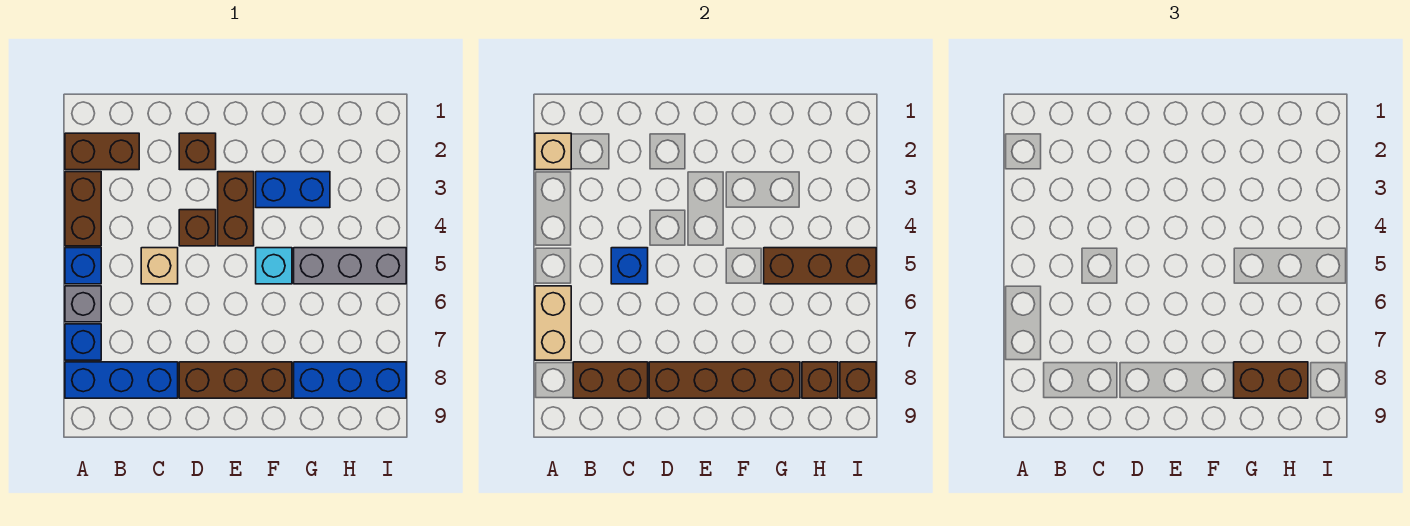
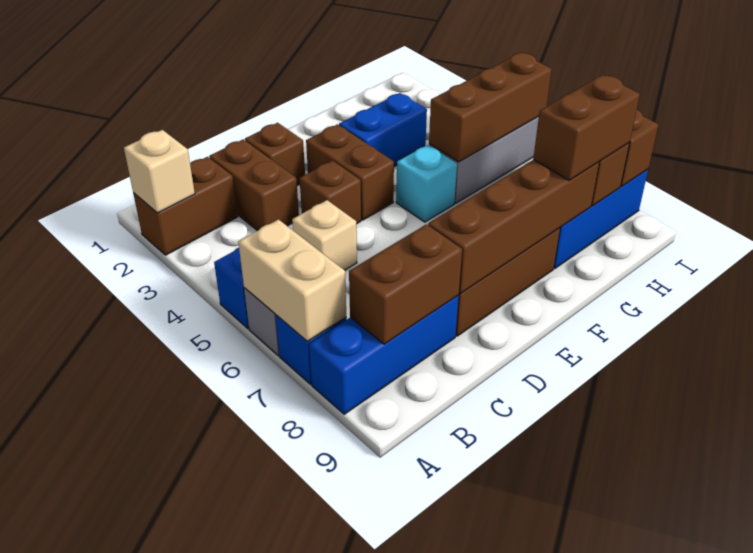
brown brick A3:A4 level 1 -> brown brick C2:C3 level 1
blue brick C5 level 2 -> none

